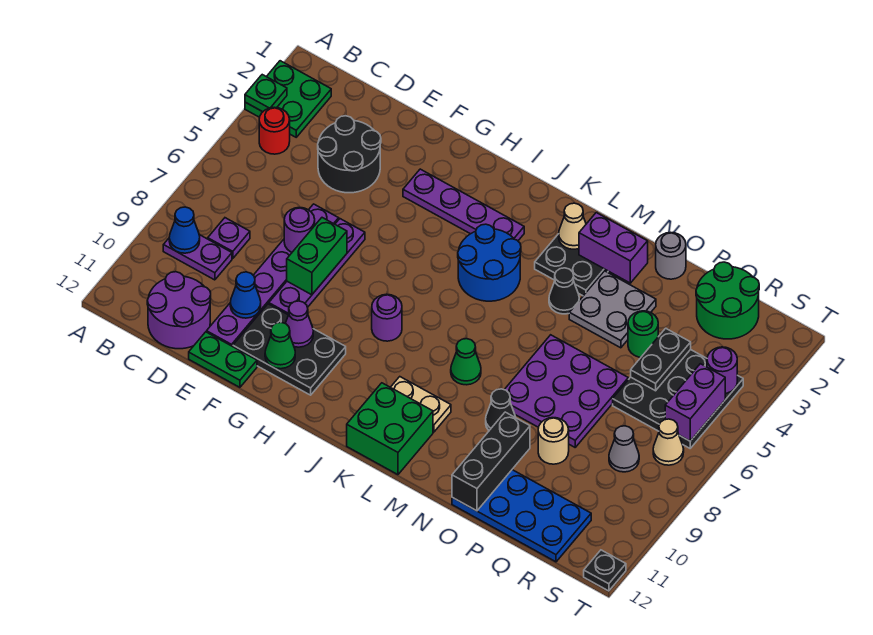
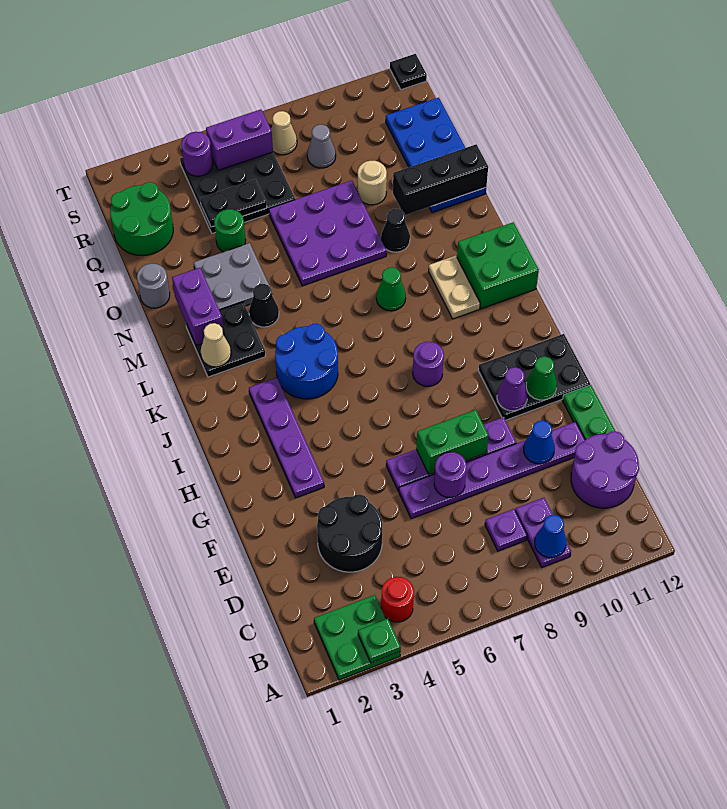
black plate F10:H11 level 1 -> black plate G10:H12 level 1

